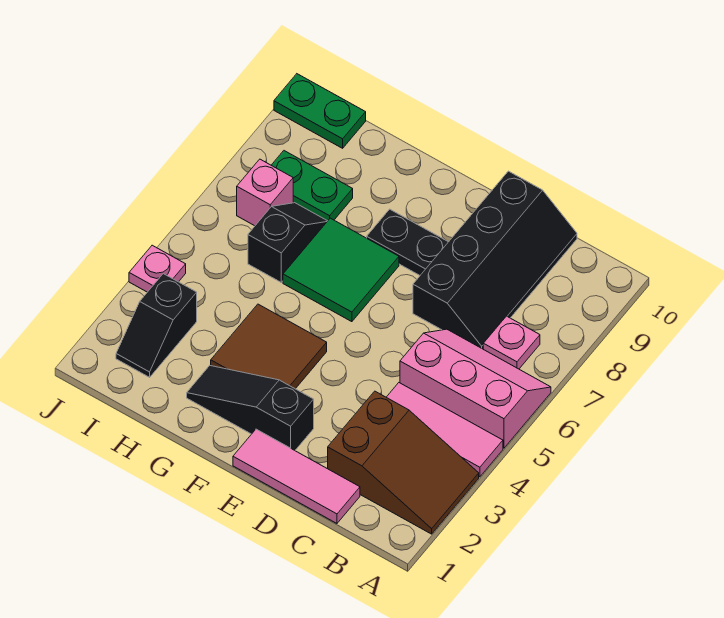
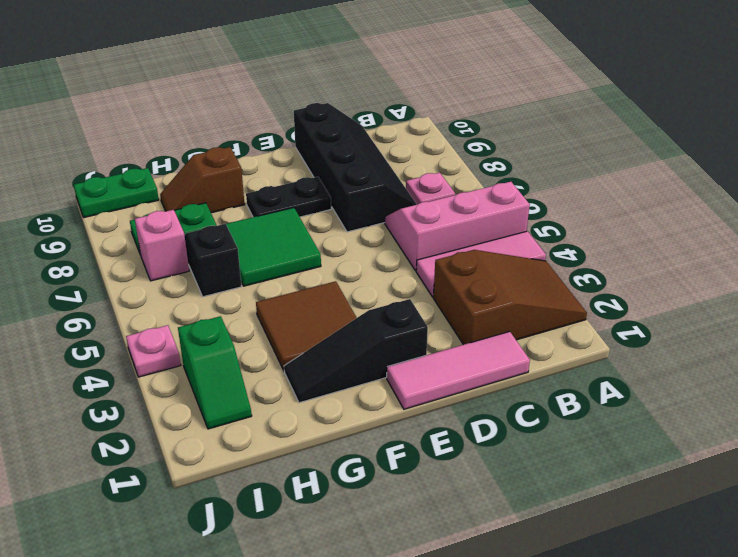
none -> brown slope G9:H9 level 1 top G
black slope I2:I3 level 1 top 3 -> green slope I2:I3 level 1 top 3

